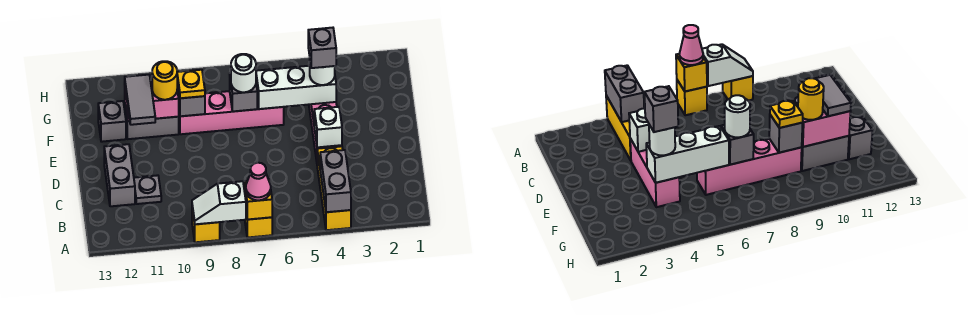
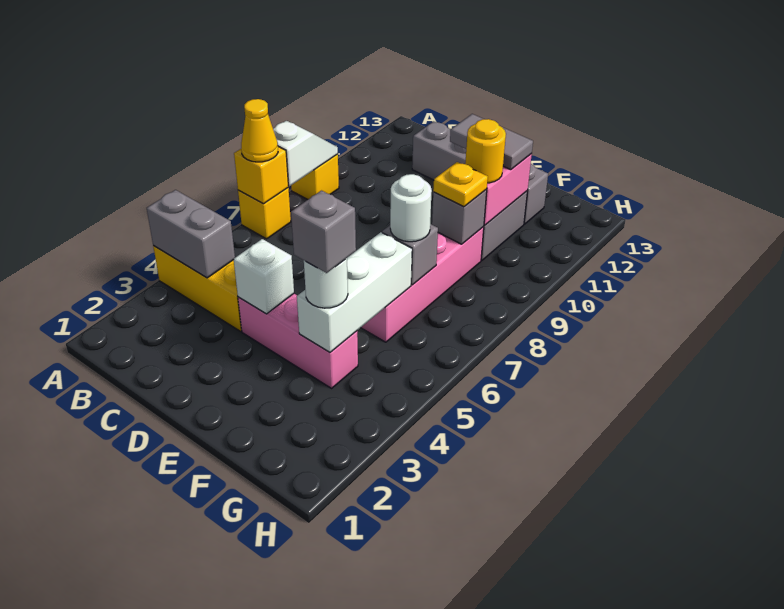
pink cone A7 level 3 -> yellow cone A7 level 3
grey plate C11 level 1 -> none

